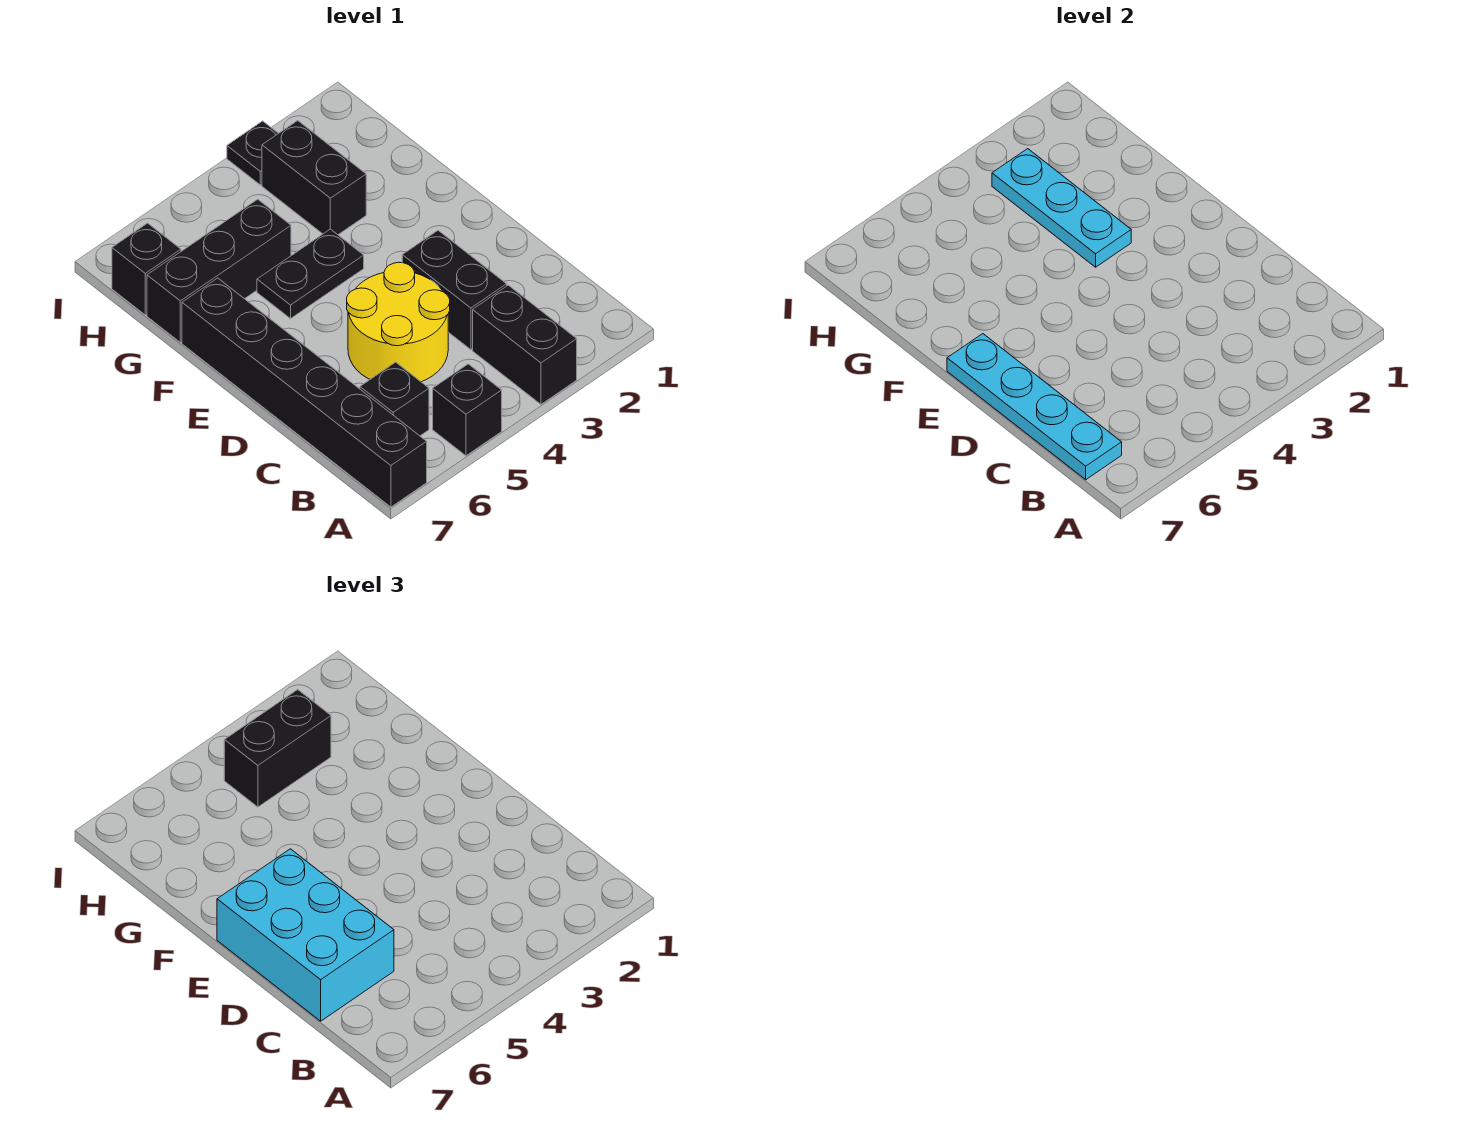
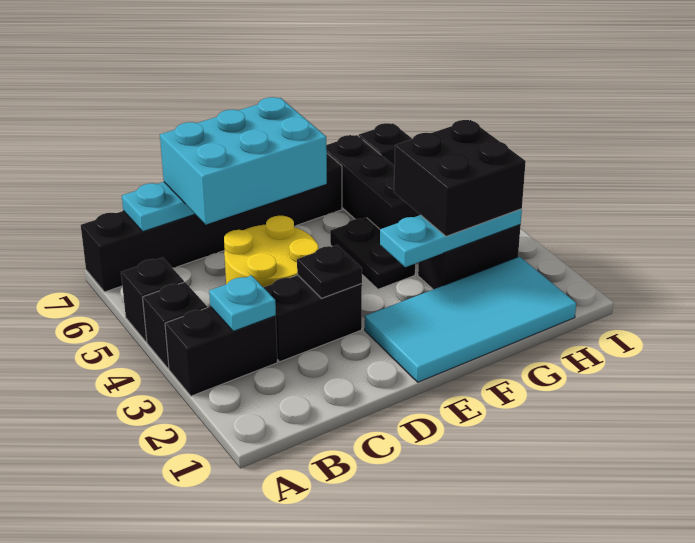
none -> cyan plate B3 level 2
black brick B6 level 1 -> black brick A4 level 1
none -> cyan tile E1:H2 level 1
black brick H3:H4 level 3 -> black brick G3:H4 level 3
black plate I3 level 1 -> black plate D3 level 2

